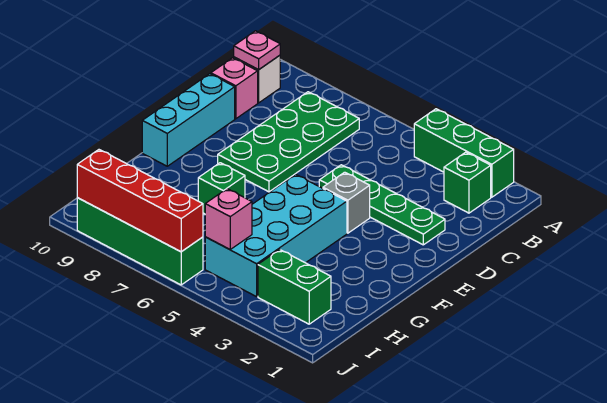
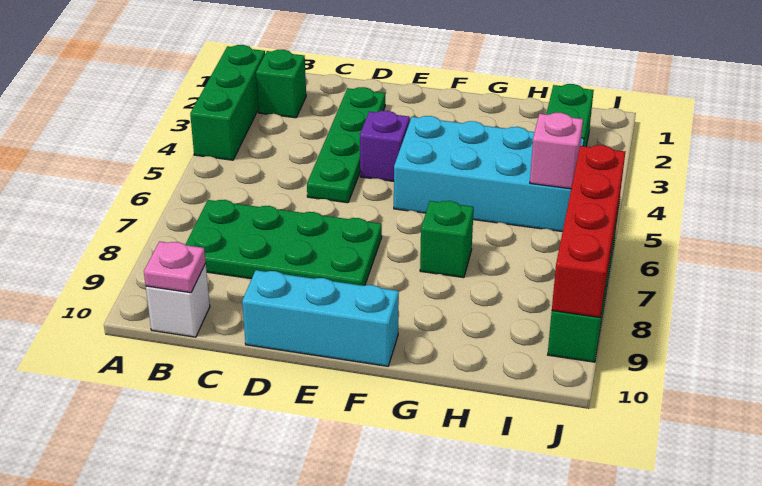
pink brick C10 level 1 -> none
grey brick E4 level 1 -> purple brick E4 level 1

